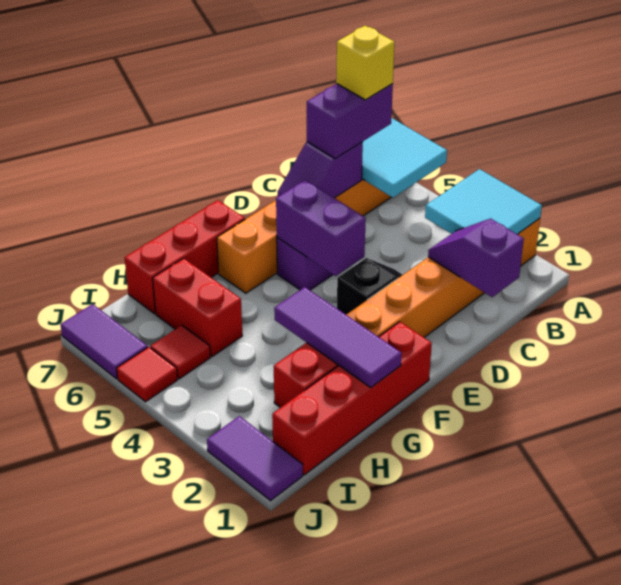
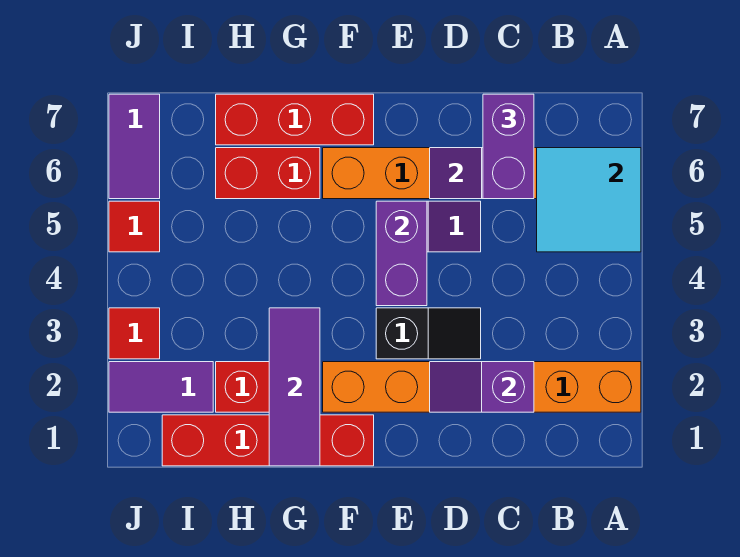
cyan tile A2:B3 level 2 -> none
purple brick B6:C6 level 3 -> purple brick C6:C7 level 3
yellow brick B6 level 4 -> none
purple slope C1:C2 level 2 top 1 -> purple slope C2:D2 level 2 top C
red brick H5:H6 level 1 -> red brick G6:H6 level 1
red tile I5 level 1 -> red tile J3 level 1
purple tile J1:J2 level 1 -> purple tile I2:J2 level 1

